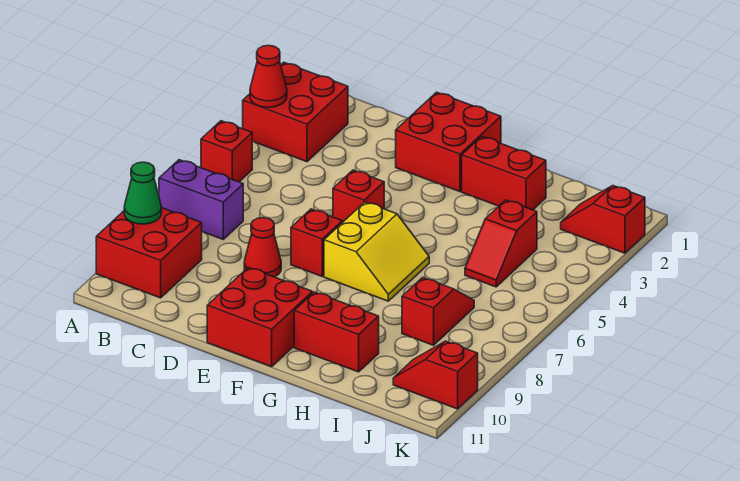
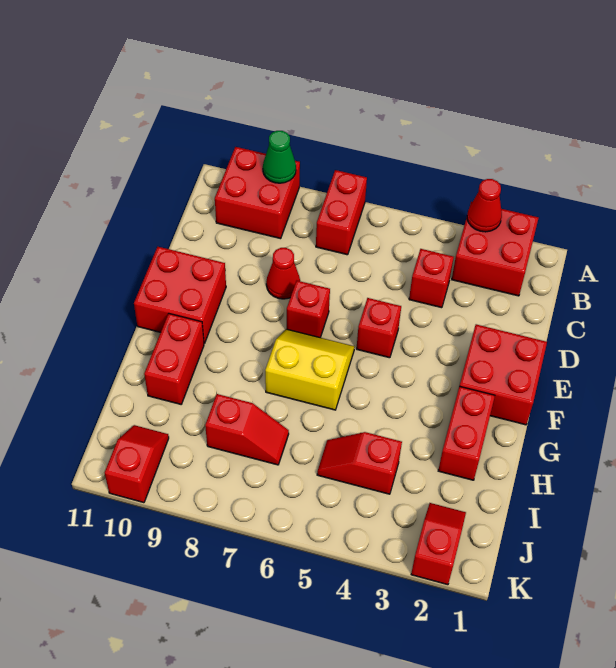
red brick A5 level 1 -> red brick C4 level 1
purple brick A7:B7 level 1 -> red brick A7:B7 level 1
yellow slope F6:G7 level 1 top F -> yellow slope F6:G7 level 1 top G

